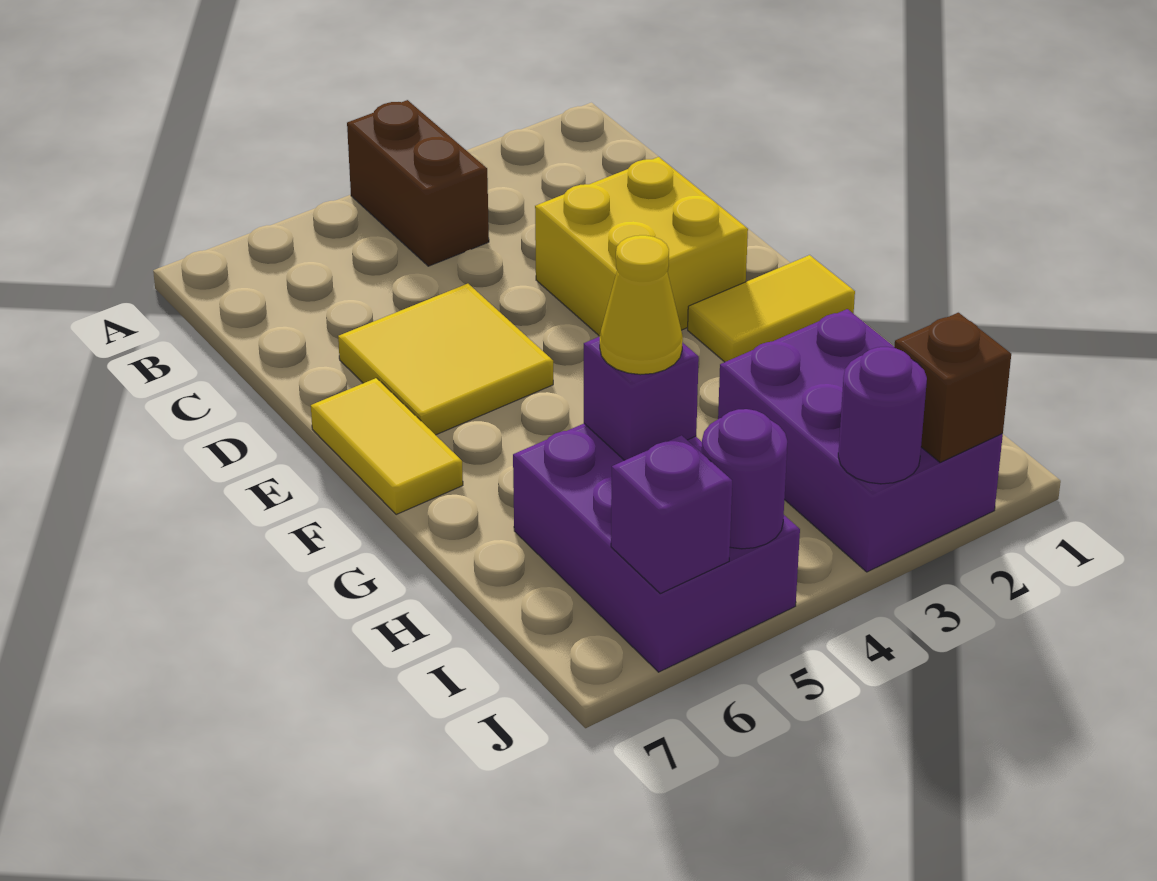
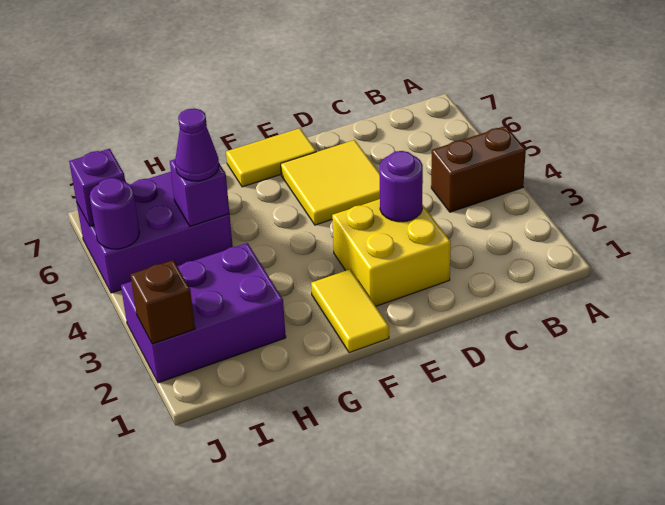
yellow cone H5 level 3 -> purple cone H5 level 3
purple round brick J3 level 2 -> purple round brick D3 level 2

